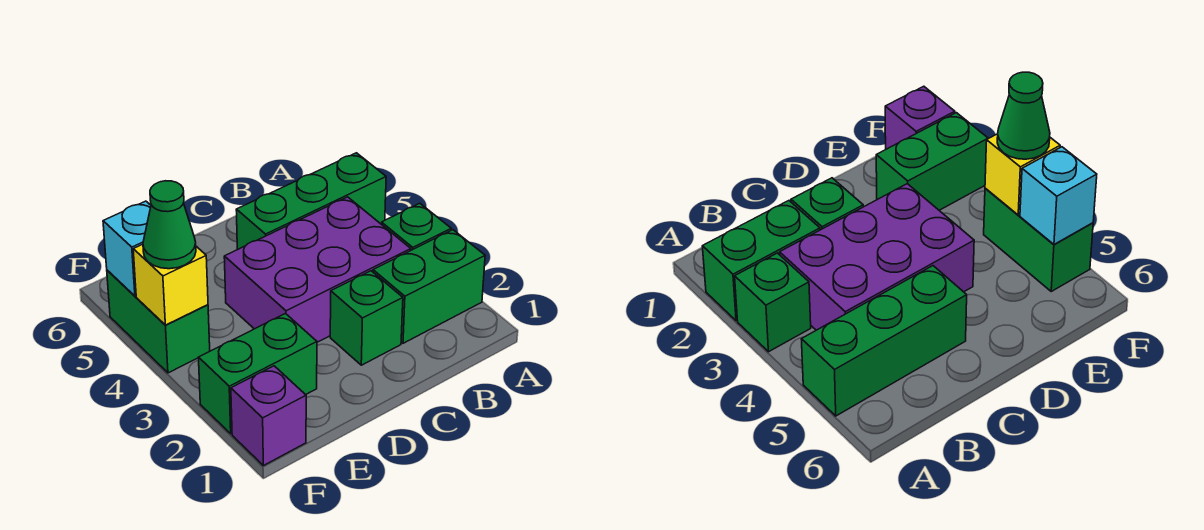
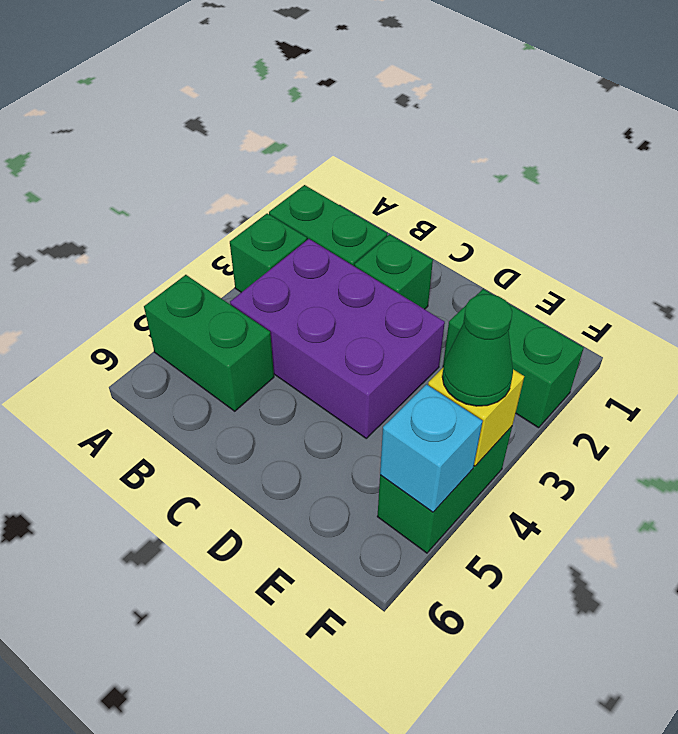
green brick A5:C5 level 1 -> green brick A5:B5 level 1
purple brick F1 level 1 -> none

